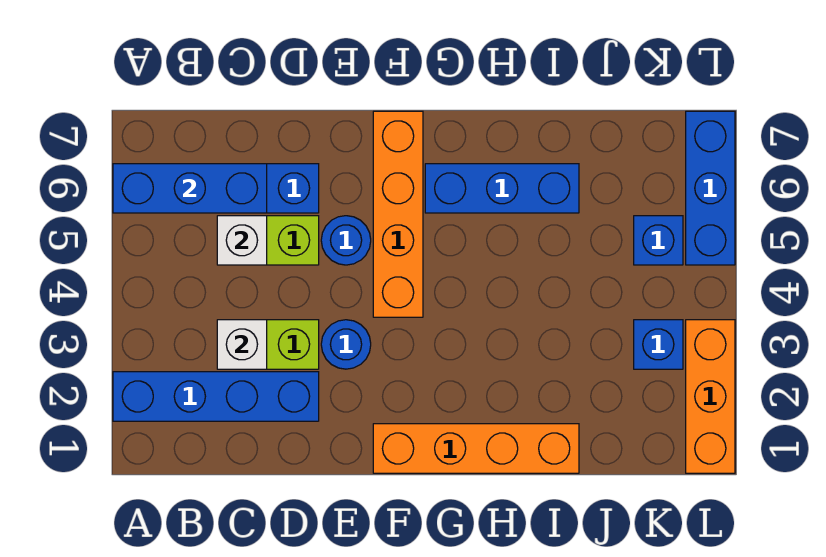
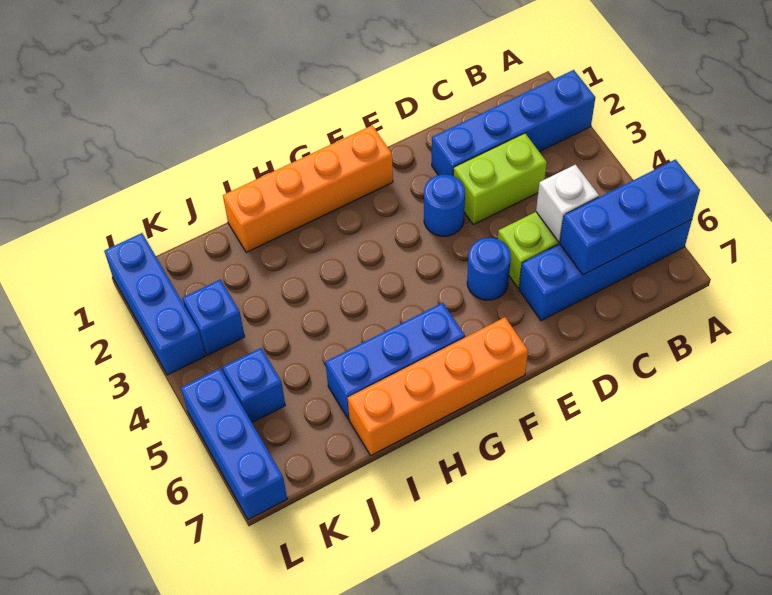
white brick C3 level 2 -> none
orange brick F4:F7 level 1 -> orange brick F7:I7 level 1
orange brick L1:L3 level 1 -> blue brick L1:L3 level 1

